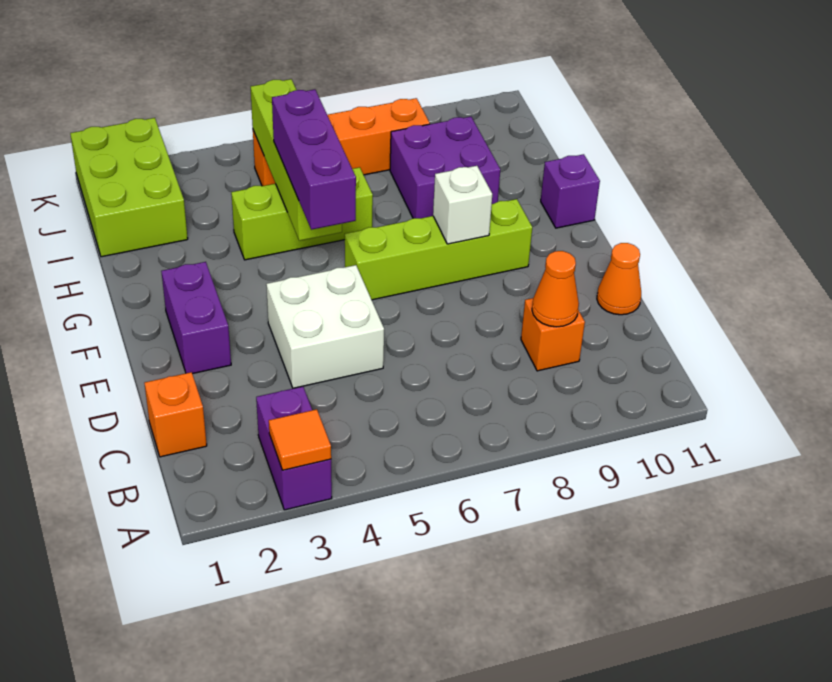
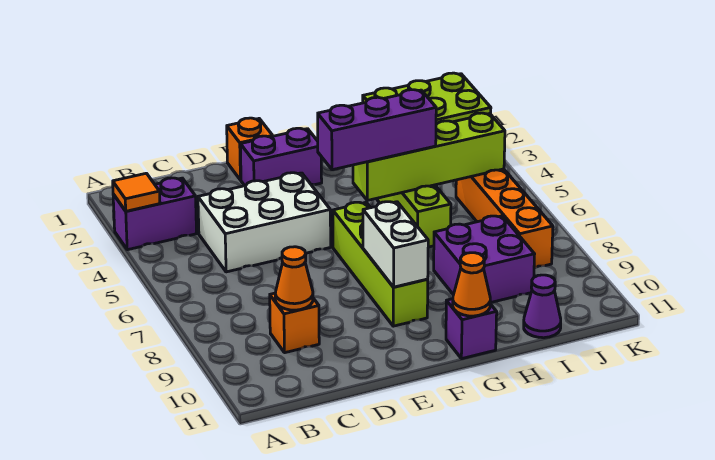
orange brick C1 level 1 -> orange brick E1 level 1
white brick D4:E5 level 1 -> white brick C4:E5 level 1
orange cone D11 level 1 -> orange cone G11 level 2
white brick F8 level 2 -> white brick F8:F9 level 2
none -> purple cone I11 level 1

